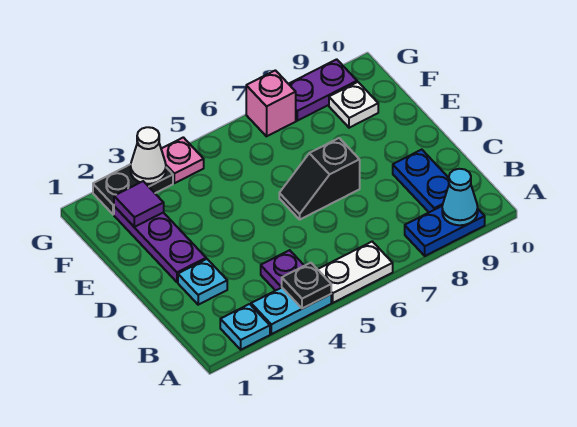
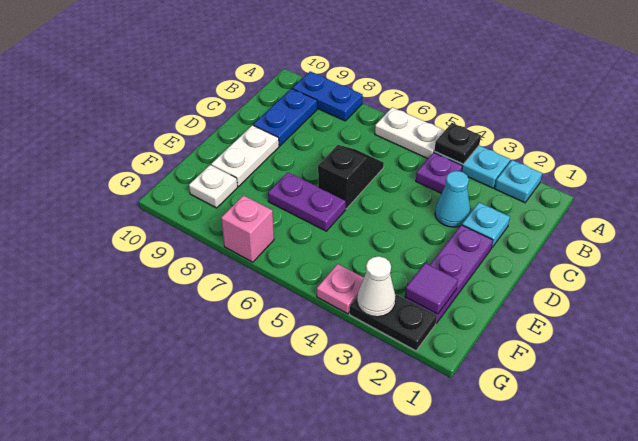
cyan cone A9 level 2 -> cyan cone C3 level 1
black slope D6:D7 level 1 top 7 -> black slope C6:D6 level 1 top D
none -> white plate D9:E9 level 1
purple plate G8:G9 level 1 -> purple plate E6:E7 level 1

